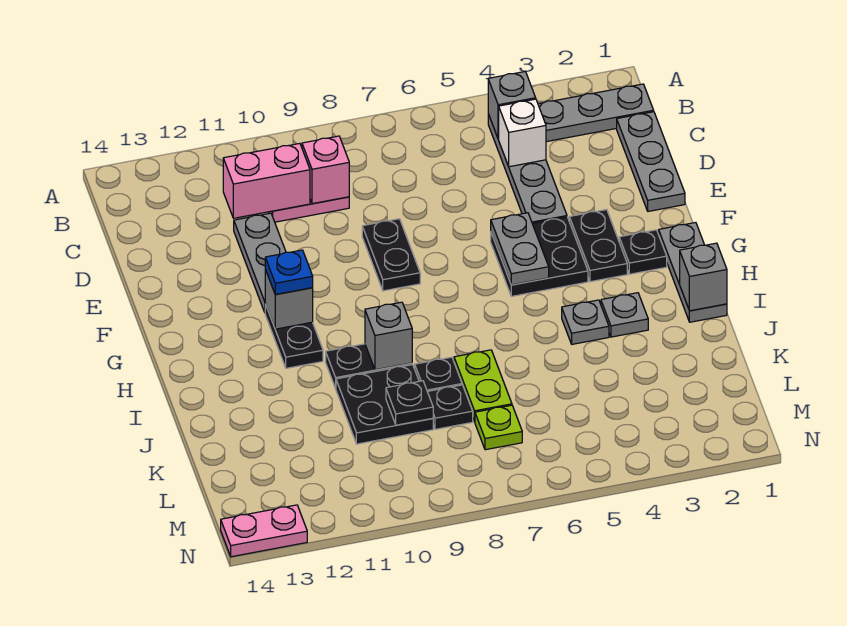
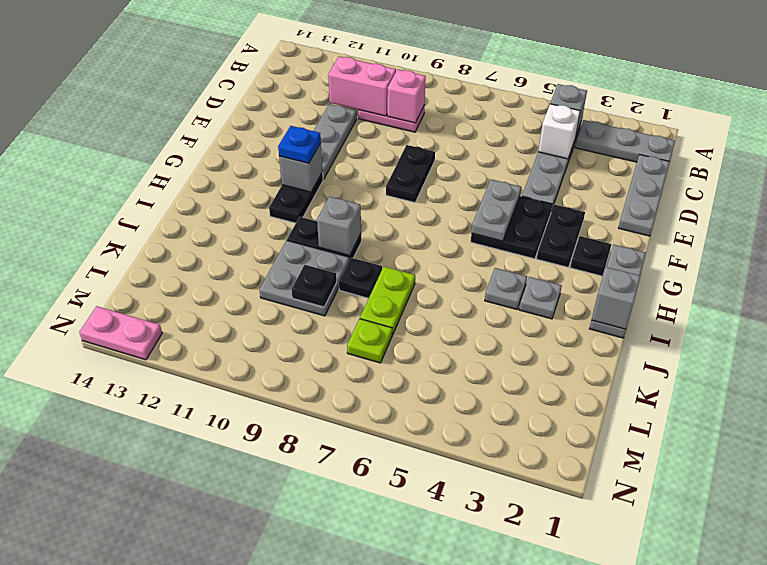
black plate J9:K10 level 1 -> grey plate J9:K10 level 1
black plate K8 level 1 -> none

